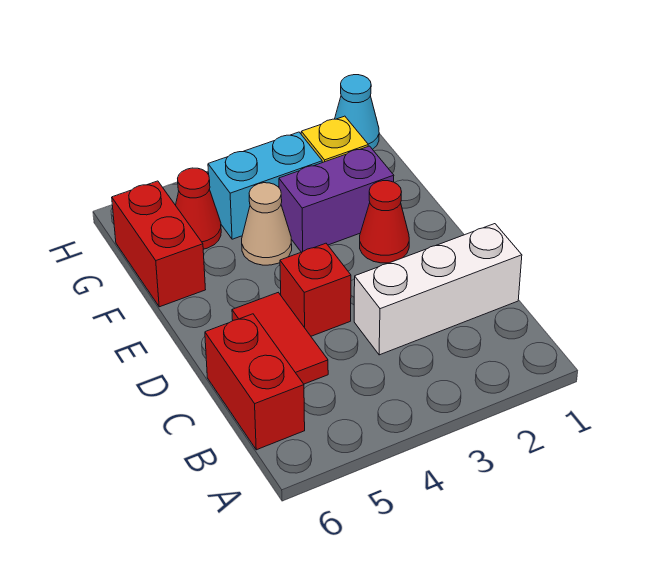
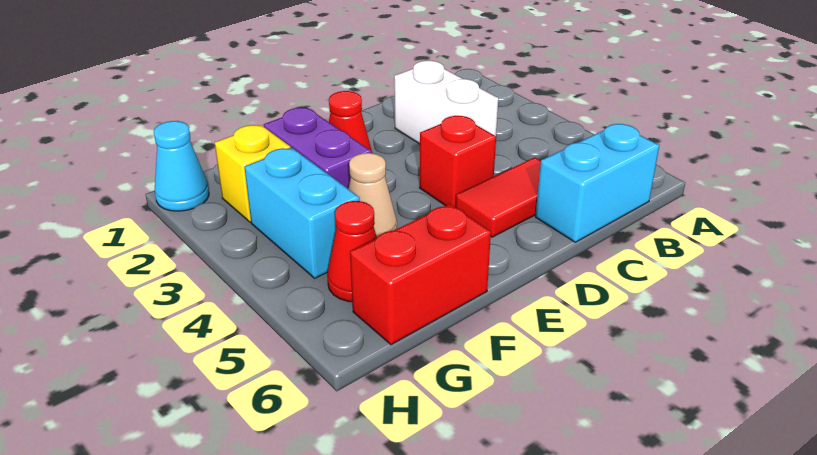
red brick B6:C6 level 1 -> cyan brick B6:C6 level 1
white brick C1:C3 level 1 -> white brick C2:C3 level 1

